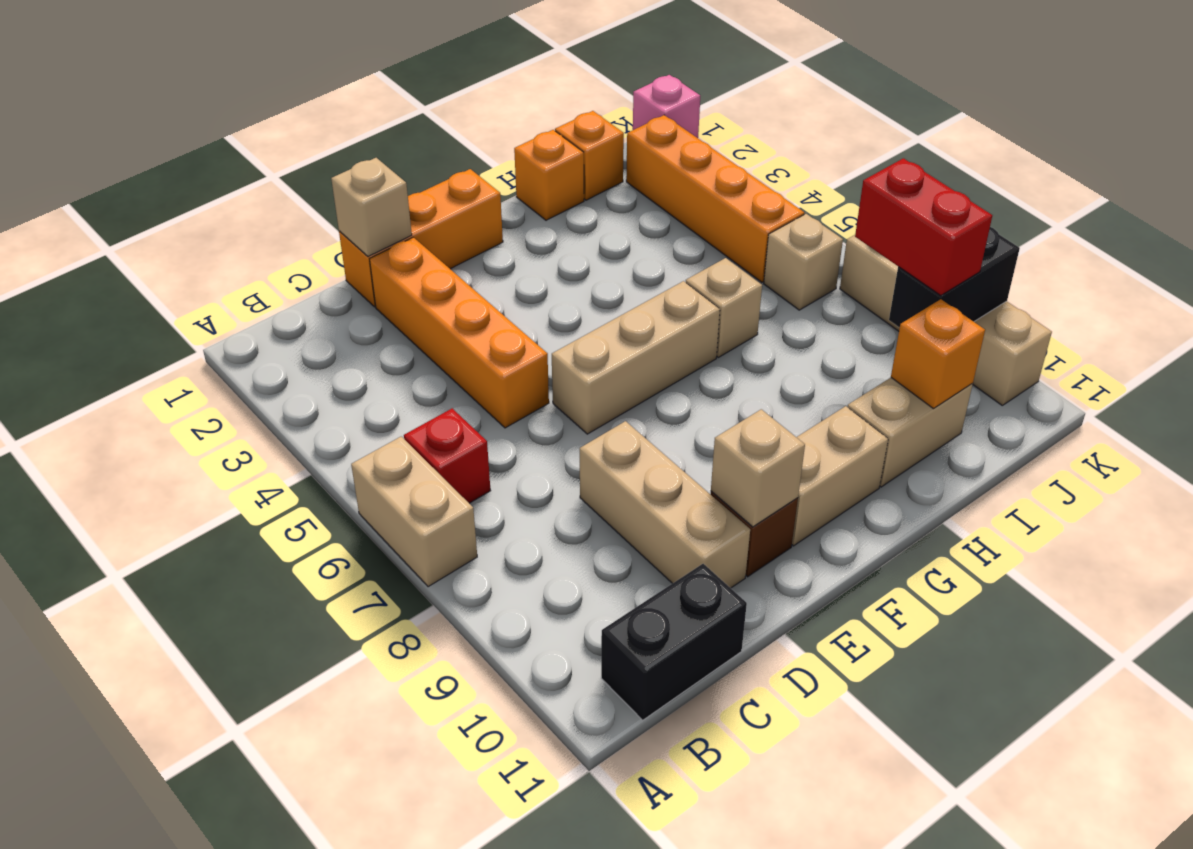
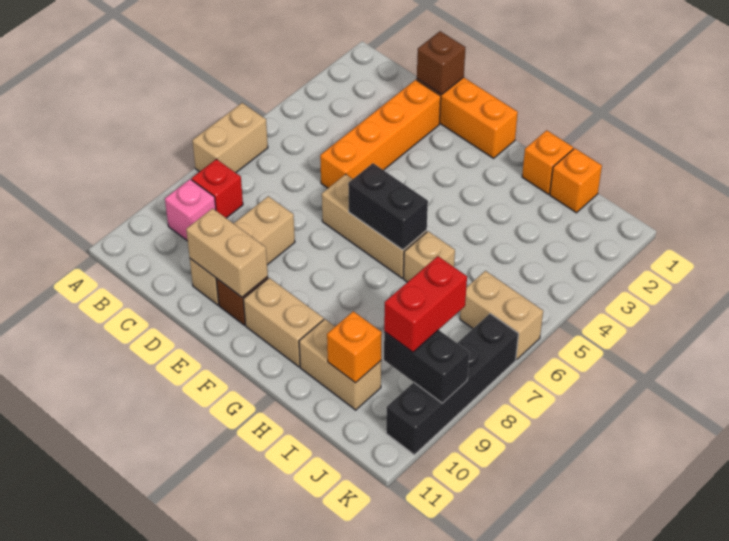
red brick B6 level 1 -> red brick B8 level 1
black brick B11:C11 level 1 -> black brick F6:G6 level 2
tan brick D1 level 2 -> brown brick D1 level 2
tan brick E10 level 2 -> tan brick D10:E10 level 2
orange brick J2:J5 level 1 -> none
tan brick J6 level 1 -> tan brick J6:K6 level 1
pink brick K1 level 1 -> pink brick B9 level 1
tan brick K7:K10 level 1 -> black brick K7:K10 level 1

